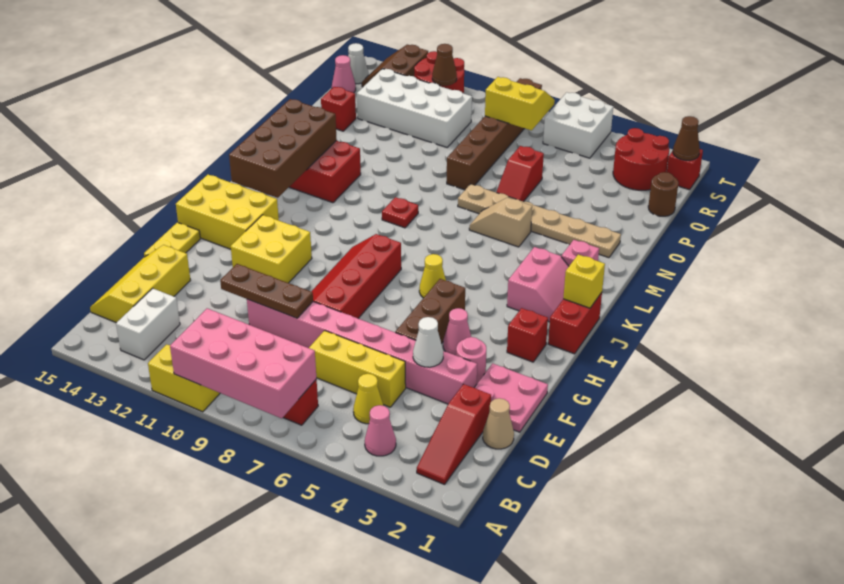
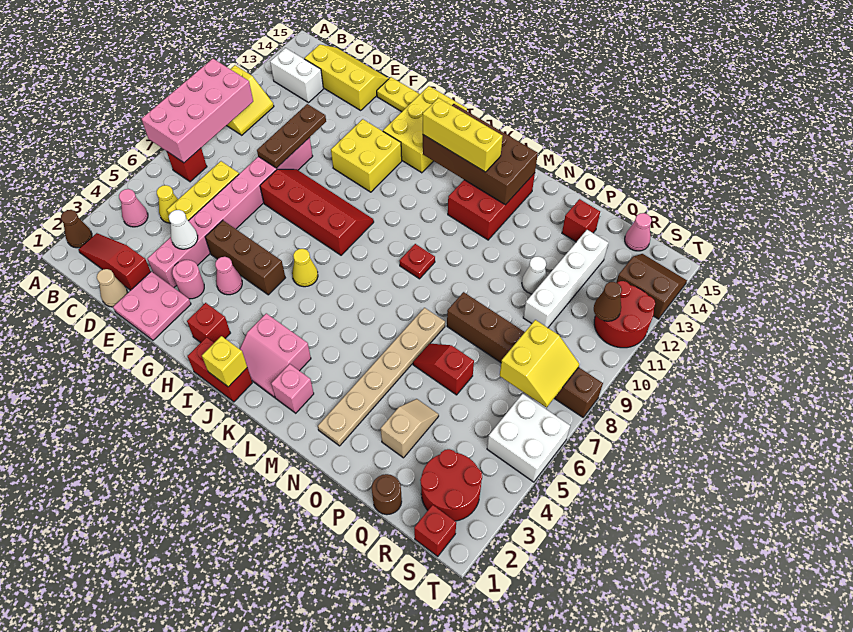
none -> yellow brick J13:L13 level 3
tan slope M5:M6 level 1 top 5 -> tan slope P3:P4 level 1 top 3
white brick Q10:R13 level 1 -> white brick Q10:Q13 level 1
brown cone S1 level 2 -> brown cone A2 level 1
white cone S15 level 1 -> white cone P11 level 1

